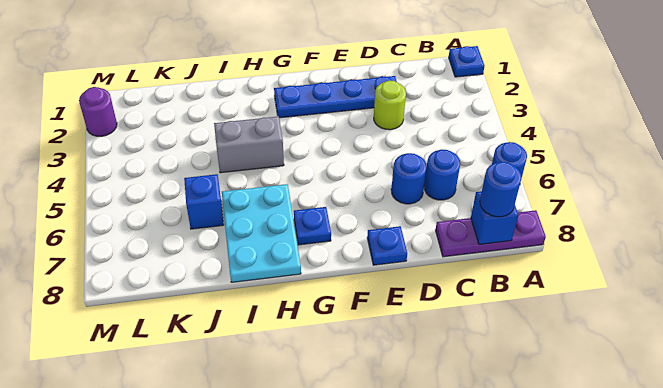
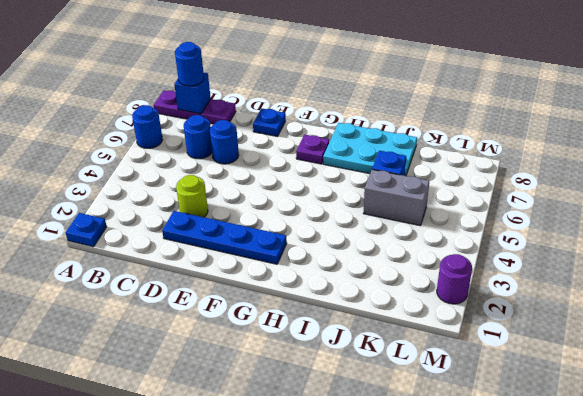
blue plate G7 level 1 -> purple plate G7 level 1
grey brick H4:I4 level 1 -> grey brick J5:K5 level 1
cyan plate H6:I8 level 1 -> cyan plate H7:J8 level 1

